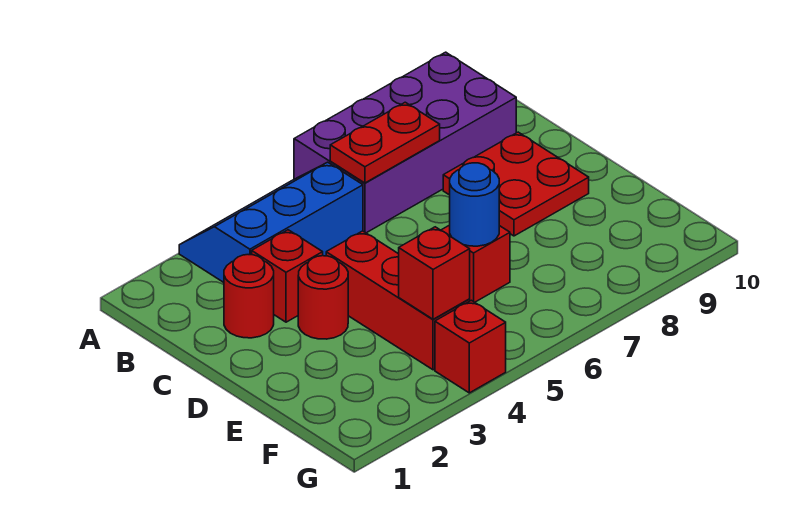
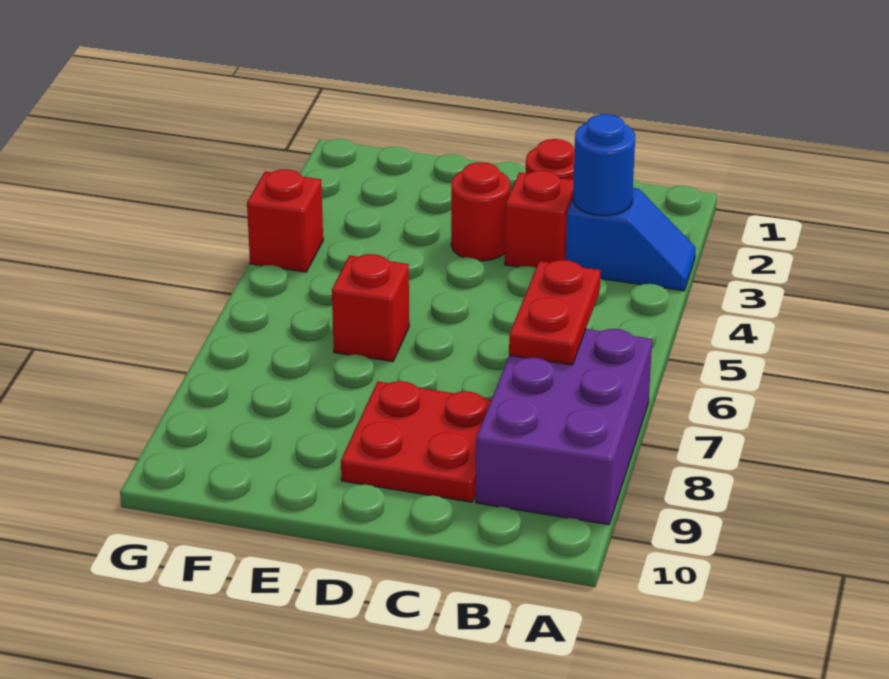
blue slope A3:B5 level 1 top B -> blue slope A3:B3 level 1 top B
purple brick A6:B9 level 1 -> purple brick A7:B9 level 1
red brick D4:F4 level 1 -> none
blue round brick E6 level 2 -> blue round brick B3 level 2
red brick F4 level 2 -> none

